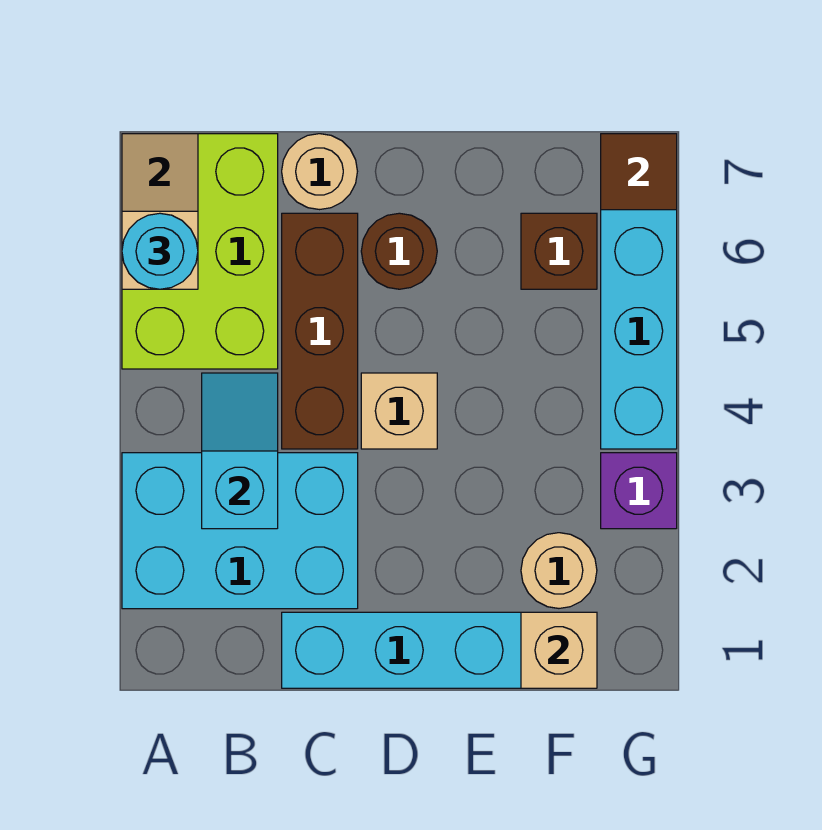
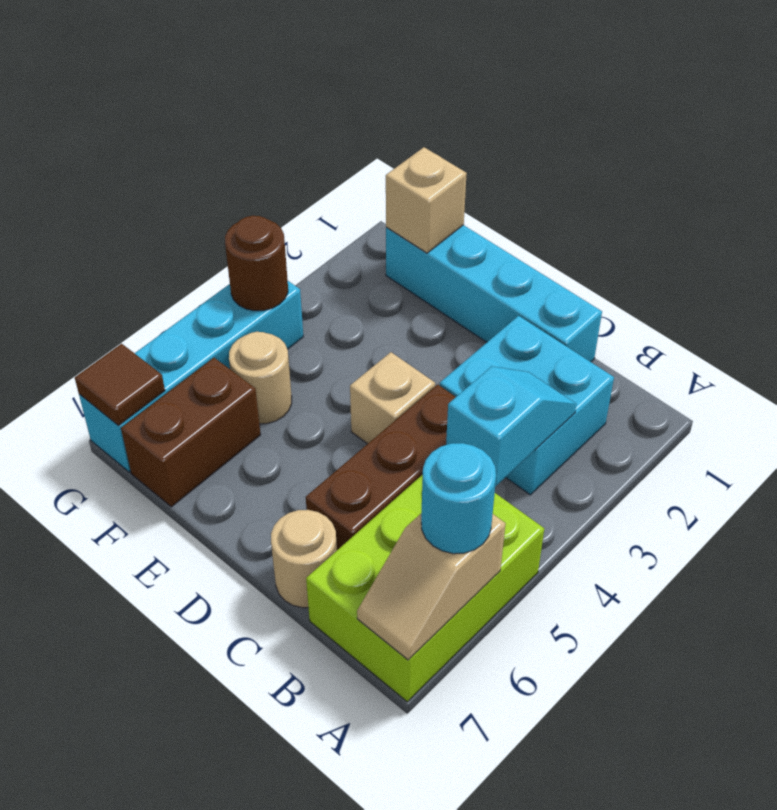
cyan brick A2:C3 level 1 -> cyan brick B2:C3 level 1
cyan slope B3:B4 level 2 top 3 -> cyan slope B3:B4 level 2 top 4
brown round brick D6 level 1 -> brown round brick G4 level 2
tan round brick F2 level 1 -> tan round brick F5 level 1
brown brick F6 level 1 -> brown brick F6:F7 level 1
purple brick G3 level 1 -> none

